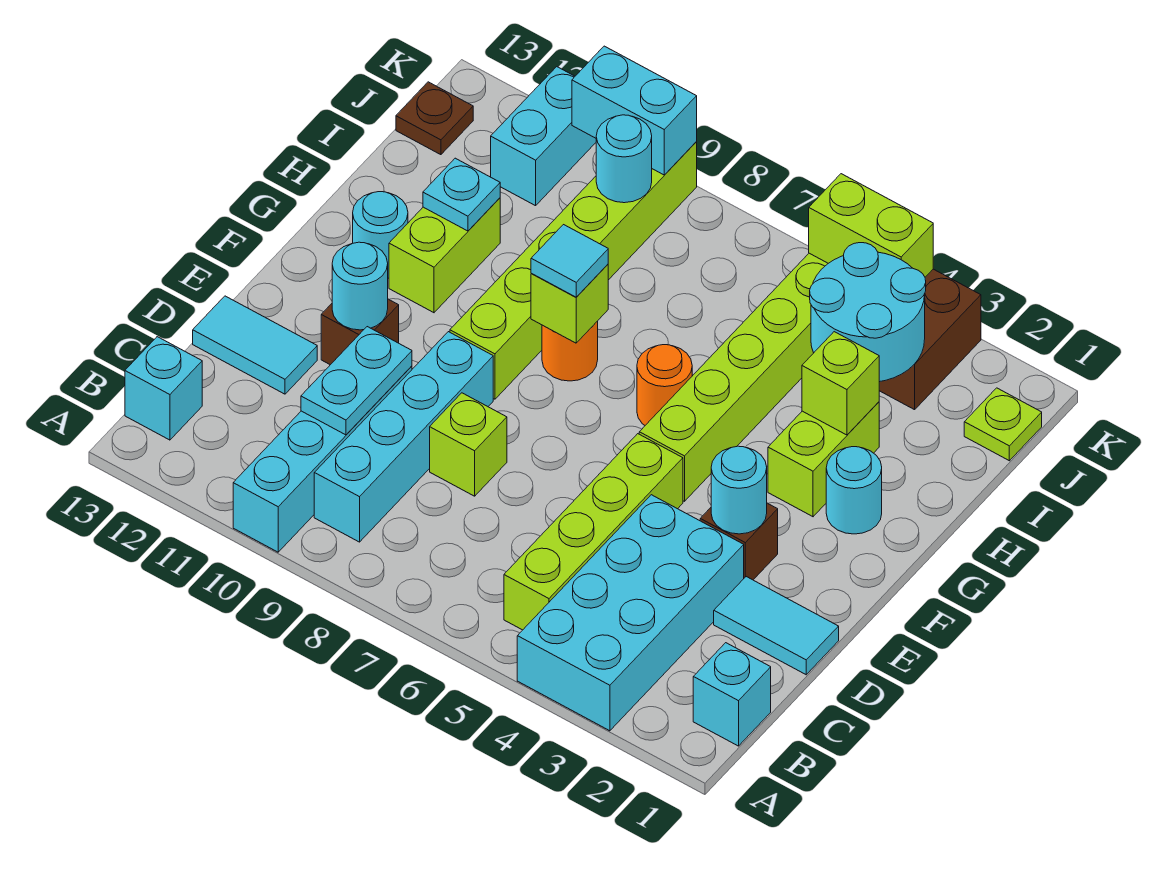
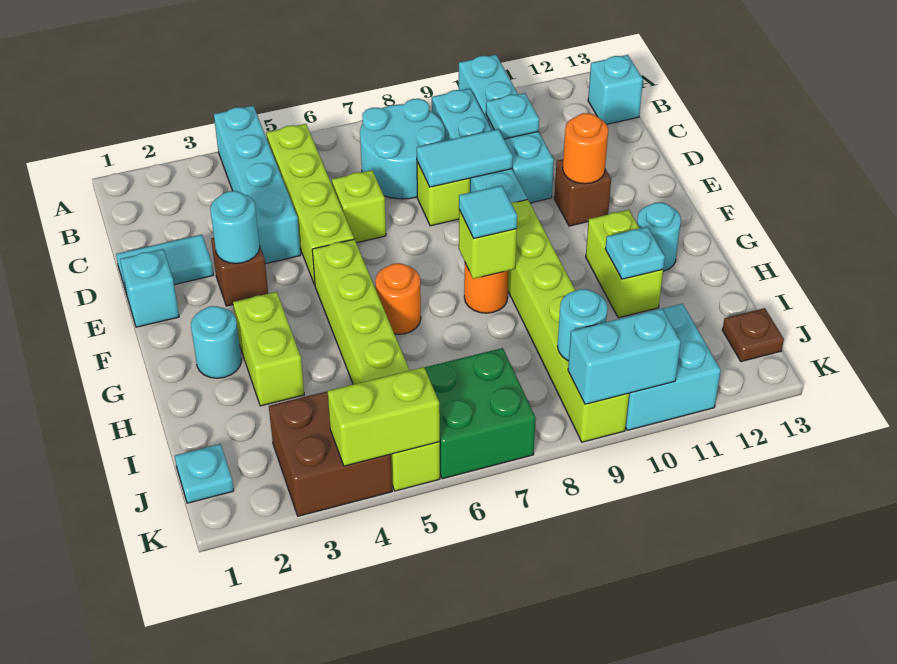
cyan brick A3:D4 level 1 -> cyan brick A4:D4 level 1
cyan brick B1 level 1 -> cyan brick E1 level 1
cyan plate C10:D10 level 2 -> cyan plate C10 level 2
cyan tile D12:D13 level 1 -> cyan tile D8:D9 level 2
cyan round brick E11 level 2 -> orange round brick E11 level 2
lime brick H3 level 2 -> lime brick D6 level 1
cyan round brick I3:J4 level 2 -> cyan round brick B7:C8 level 1
lime plate J1 level 1 -> cyan plate J1 level 1
none -> green brick J6:K7 level 1
cyan brick J11:K11 level 1 -> cyan brick J10:K11 level 1

